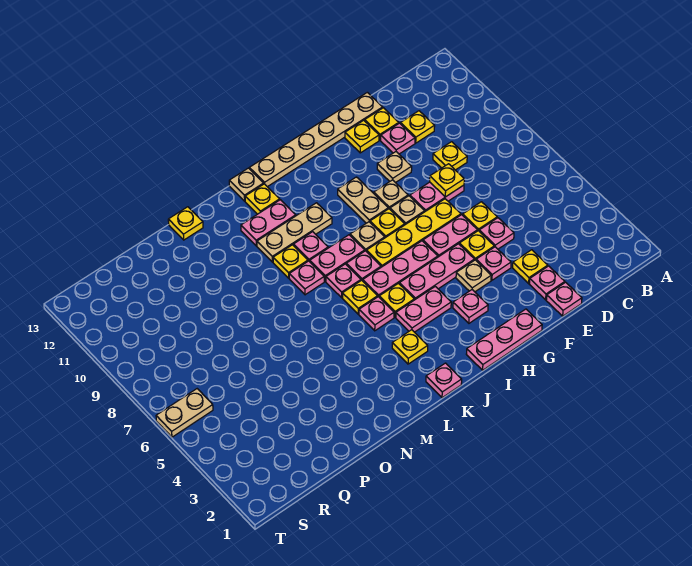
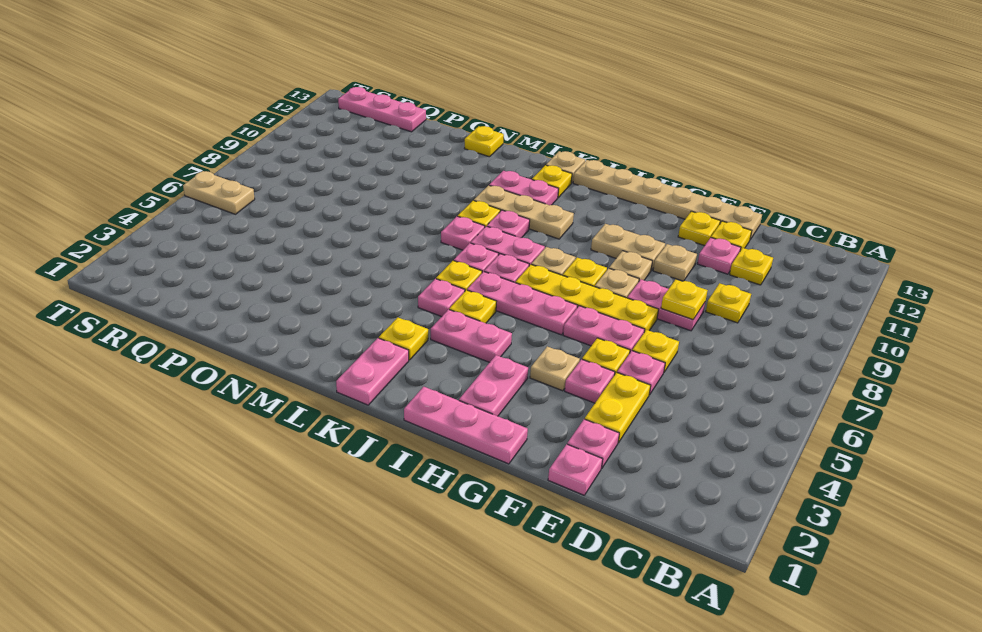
yellow plate E3 level 1 -> yellow plate E3:E4 level 1
pink plate G5:I5 level 1 -> pink plate Q13:S13 level 1
pink plate H3 level 1 -> pink plate H2:H3 level 1
tan plate H9:H10 level 1 -> tan plate G10:H10 level 1
pink plate K1 level 1 -> pink plate K1:K2 level 1

